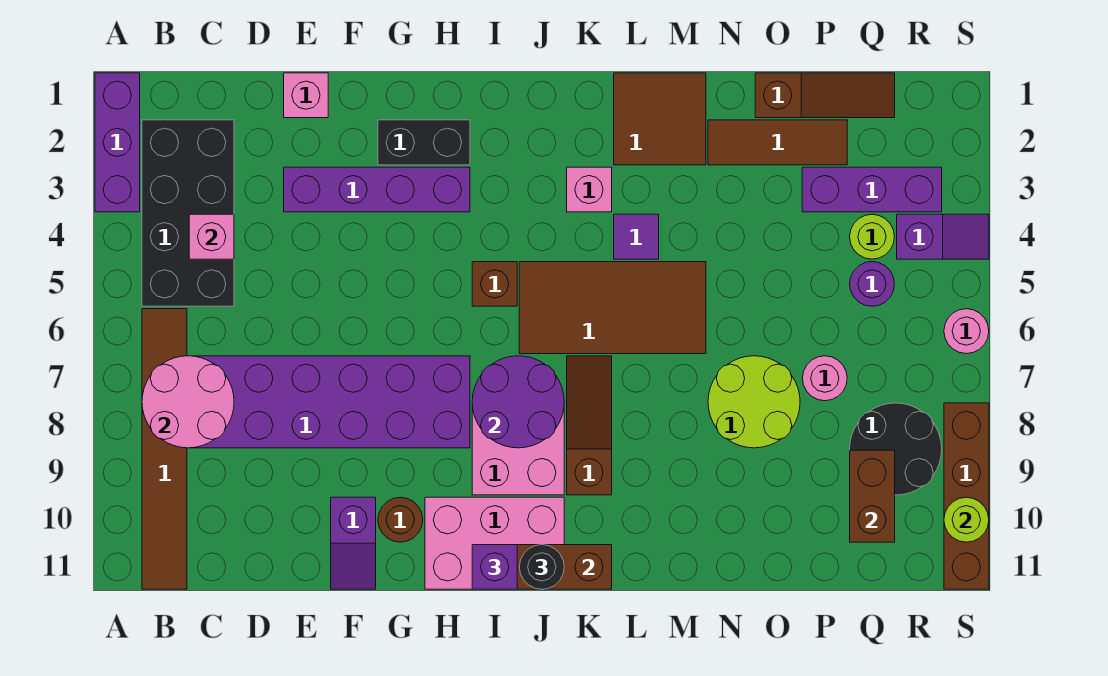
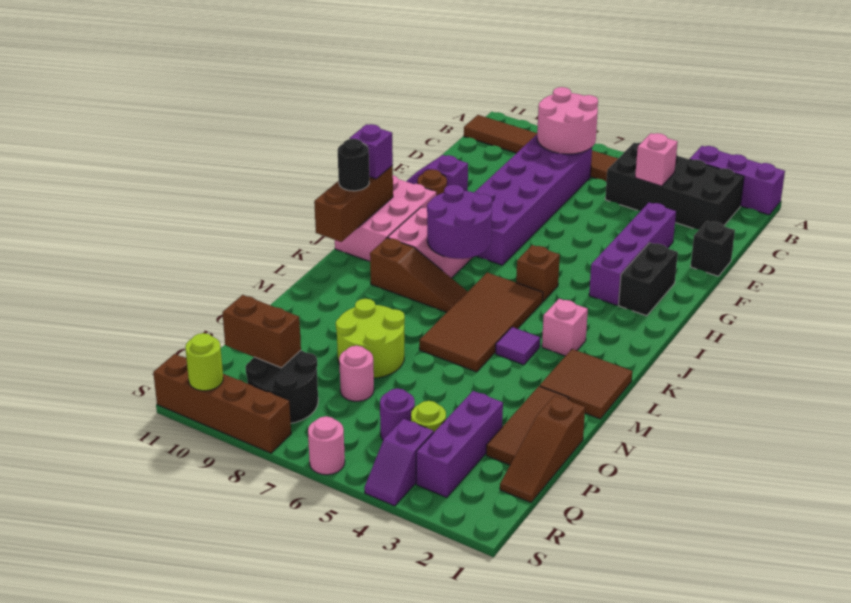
pink brick E1 level 1 -> black brick E1 level 1

